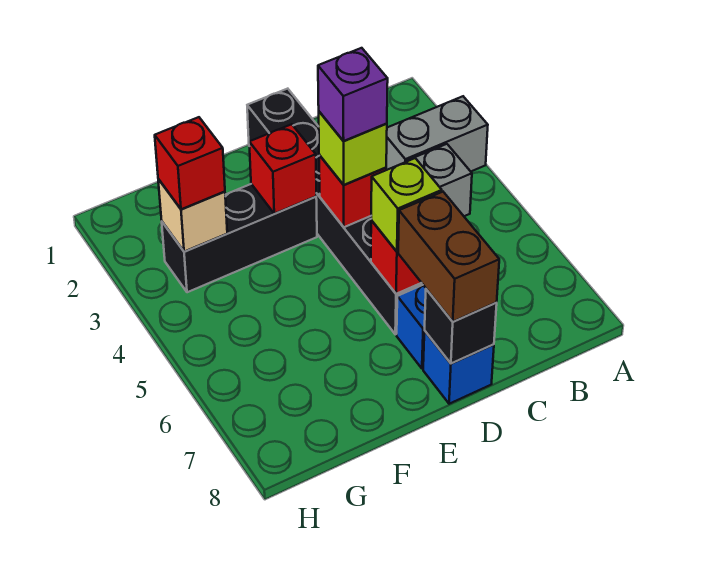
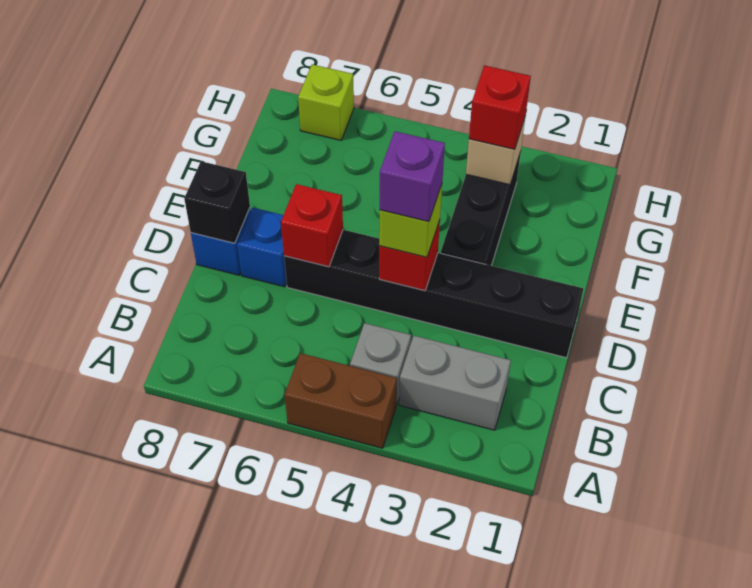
grey brick A3:B3 level 1 -> grey brick B2:B3 level 1
lime brick D6 level 3 -> lime brick H7 level 1
brown brick D7:D8 level 3 -> brown brick A4:A5 level 1
red brick E3 level 2 -> none

